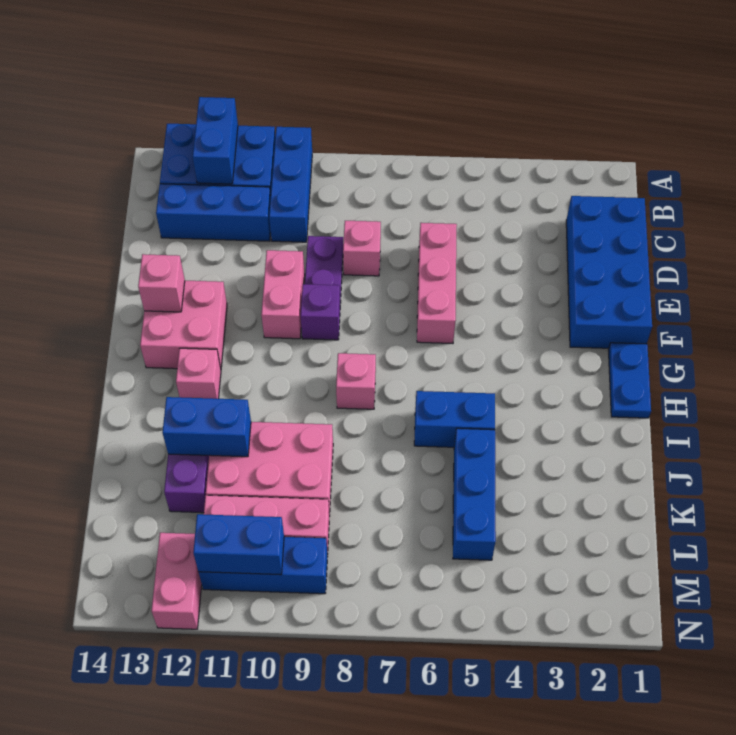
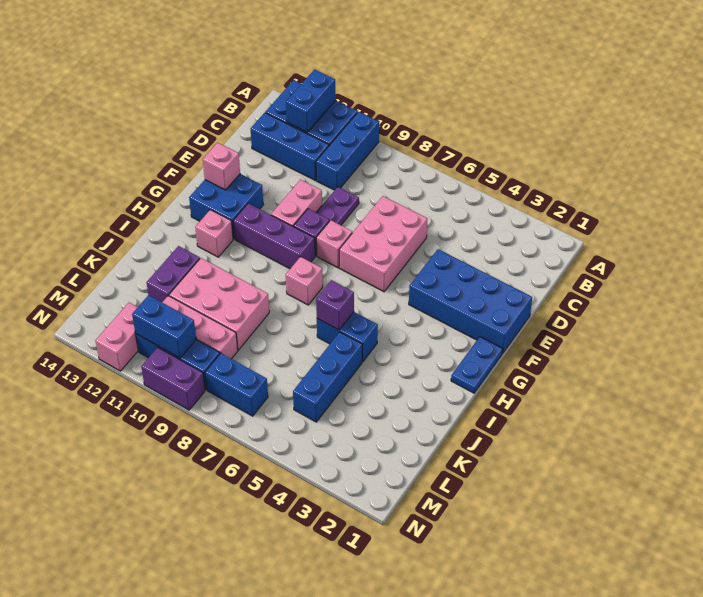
blue brick C1:F2 level 1 -> blue brick E1:F4 level 1
pink brick D6:F6 level 1 -> pink brick D6:F7 level 1
pink brick D8 level 1 -> pink brick F8 level 1
pink brick F12:G13 level 1 -> blue brick F12:G13 level 1
none -> purple brick G9:G11 level 1
none -> purple brick I6 level 2
blue brick J11:J12 level 2 -> blue brick M7:M8 level 1
none -> purple brick N9:N10 level 1

